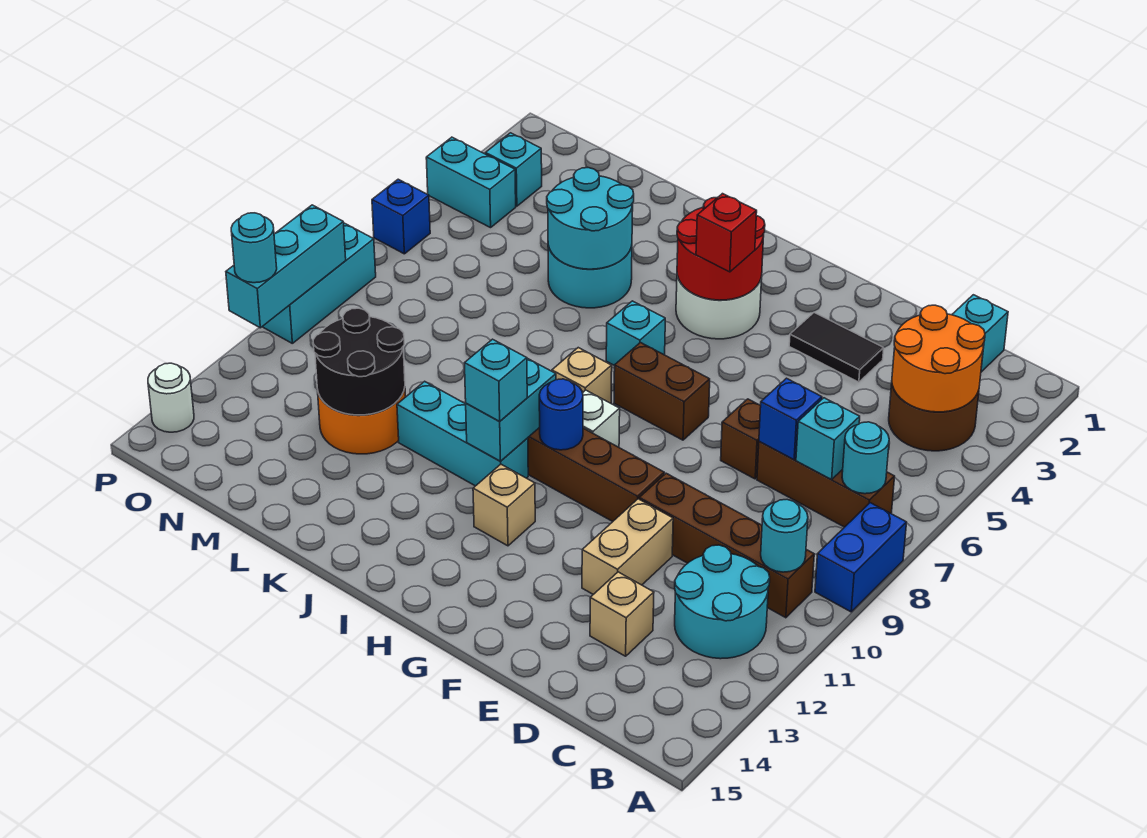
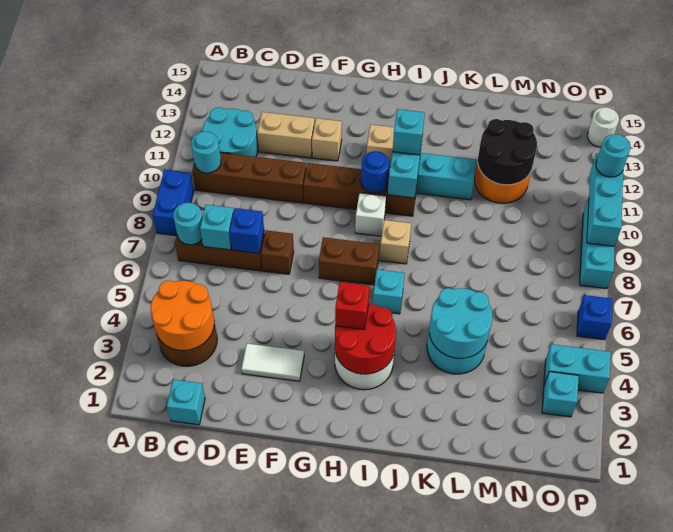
tan brick D13 level 1 -> tan brick F12 level 1
black tile E3:F3 level 1 -> white tile E3:F3 level 1
tan brick E11:E12 level 1 -> tan brick D12:E12 level 1

